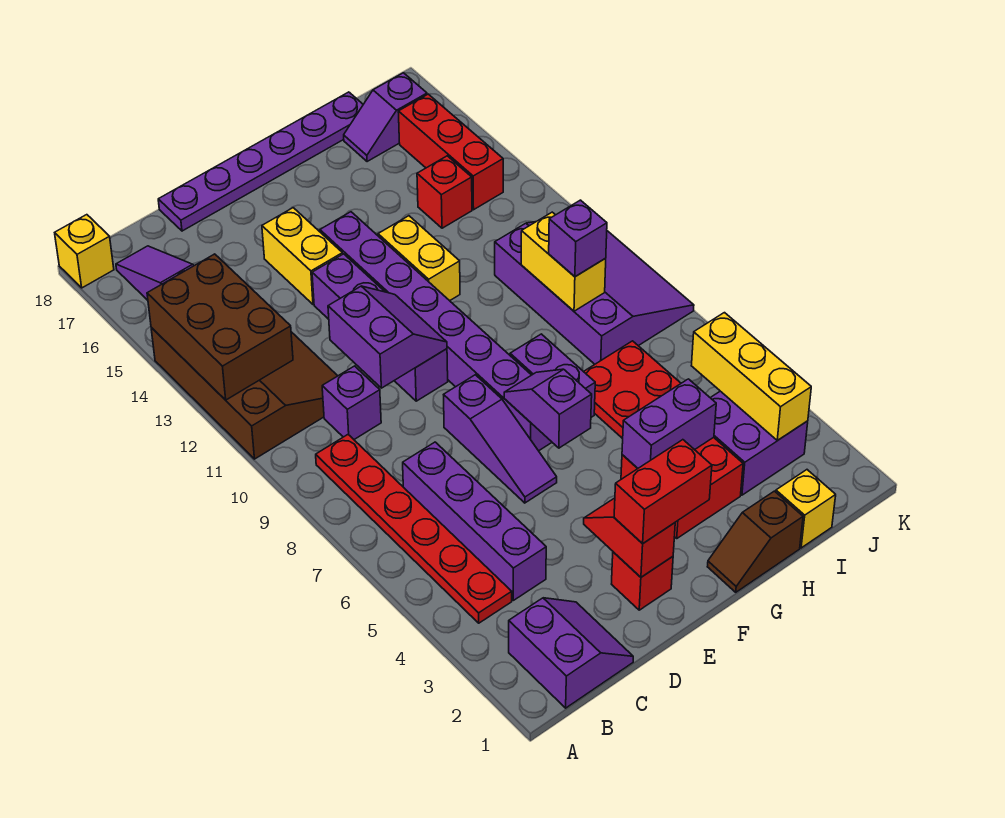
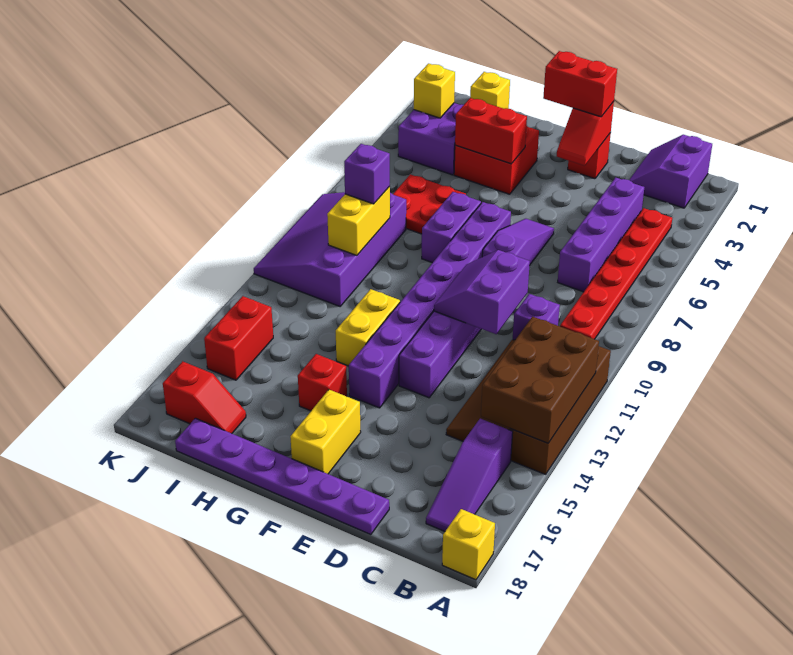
yellow brick E14:E15 level 1 -> yellow brick F16:F17 level 1
purple slope F6:F7 level 2 top 6 -> none
brown slope G1:H1 level 1 top H -> none
purple brick G4:H4 level 2 -> red brick G4:H4 level 2
red brick I14 level 1 -> red brick G15 level 1
purple slope I17:J17 level 1 top J -> red slope I17:J17 level 1 top J
yellow brick J3:J5 level 2 -> yellow brick J3 level 2
red brick J14:J16 level 1 -> red brick J14:J15 level 1

